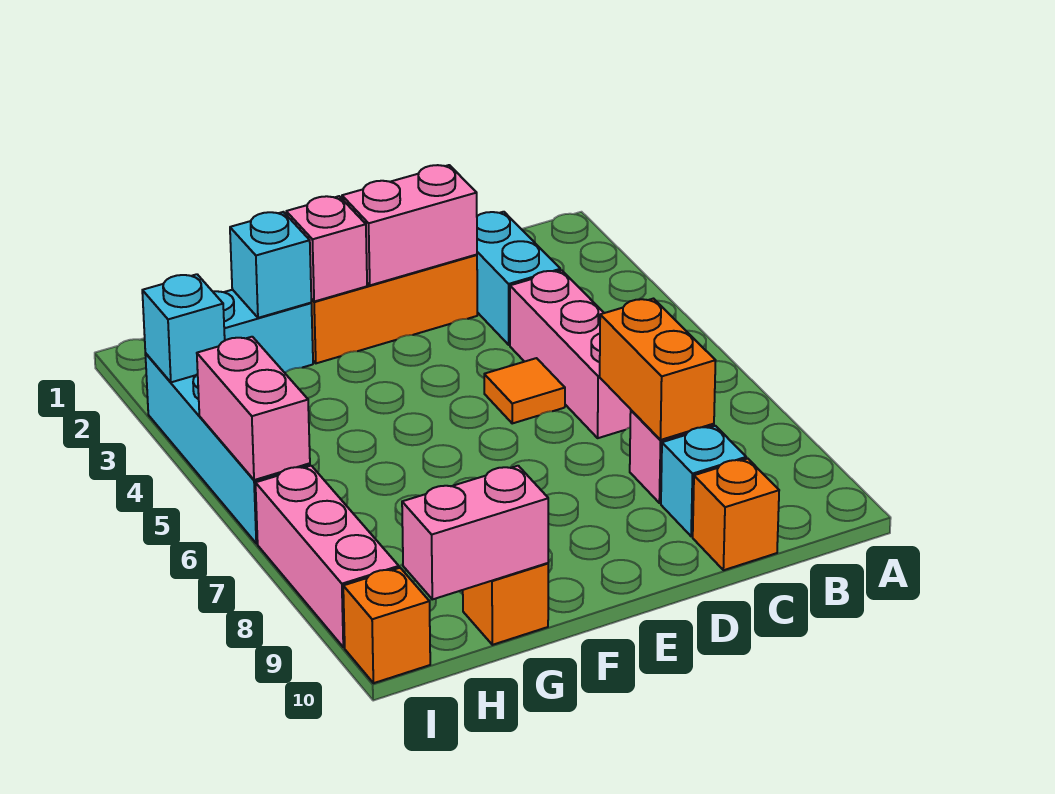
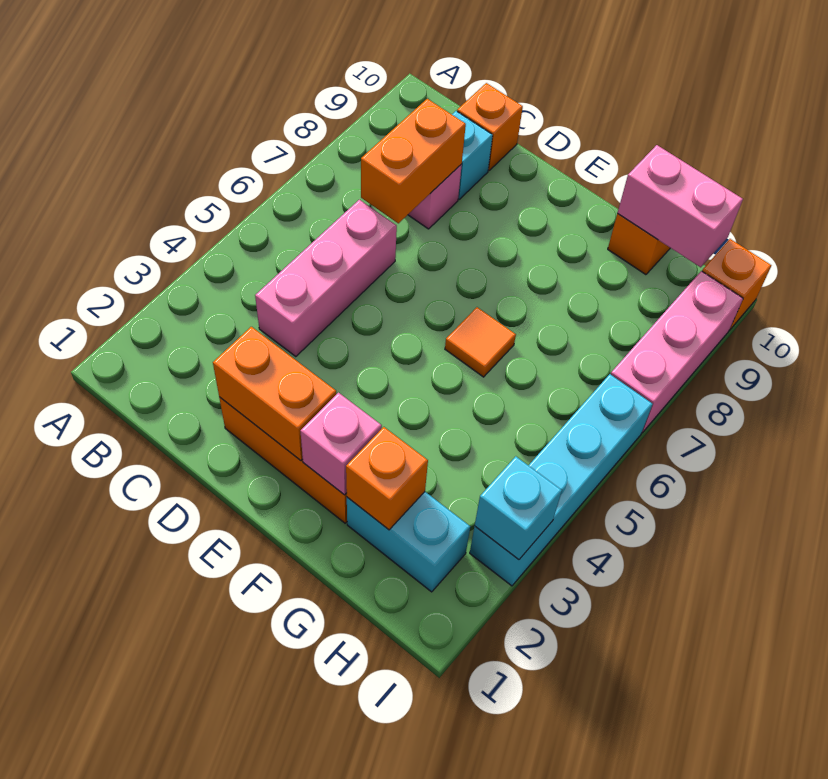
cyan brick C2:C3 level 1 -> none
pink brick D2:E2 level 2 -> orange brick D2:E2 level 2
orange tile D5 level 1 -> orange tile F6 level 1
cyan brick G2 level 2 -> orange brick G2 level 2
pink brick I5:I6 level 2 -> none

